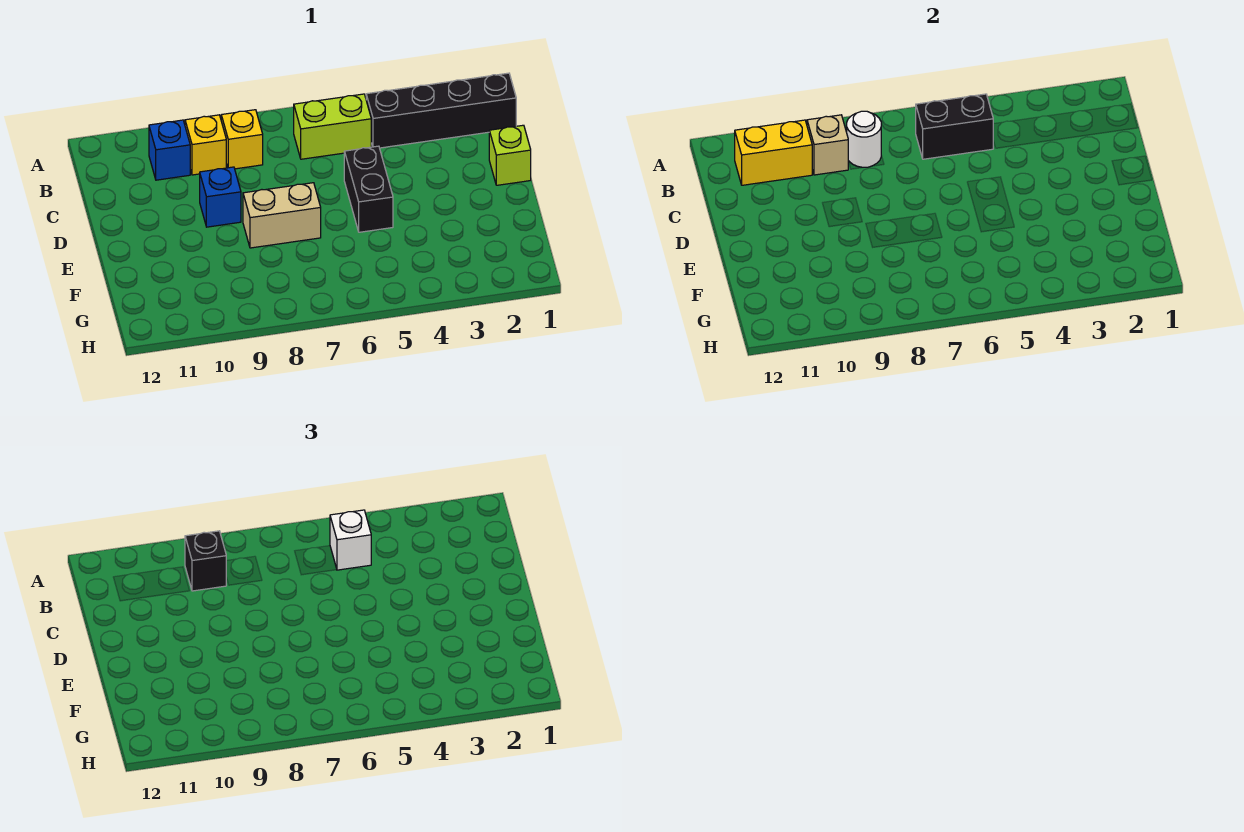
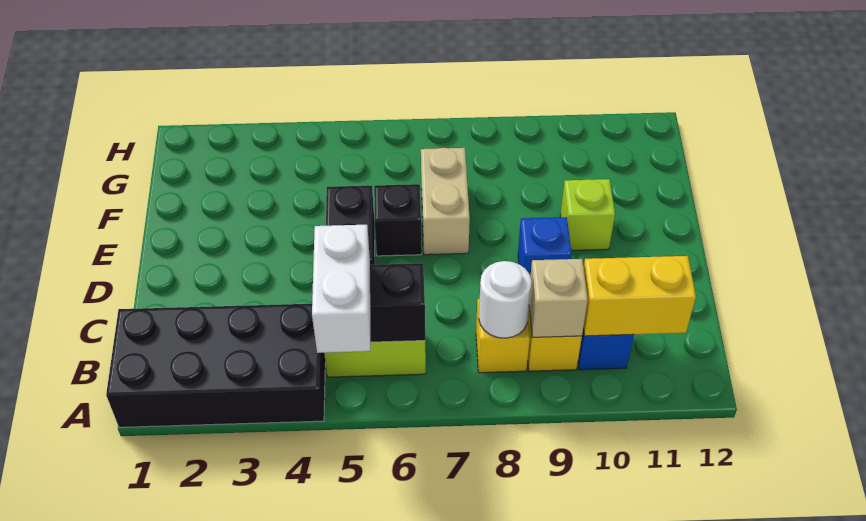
black brick B1:B4 level 1 -> black brick A1:B4 level 1
white brick B5 level 3 -> white brick A5:B5 level 3
black brick B9 level 3 -> black brick E6 level 1
lime brick D1 level 1 -> lime brick E10 level 1
tan brick E7:E8 level 1 -> tan brick E7:F7 level 1

